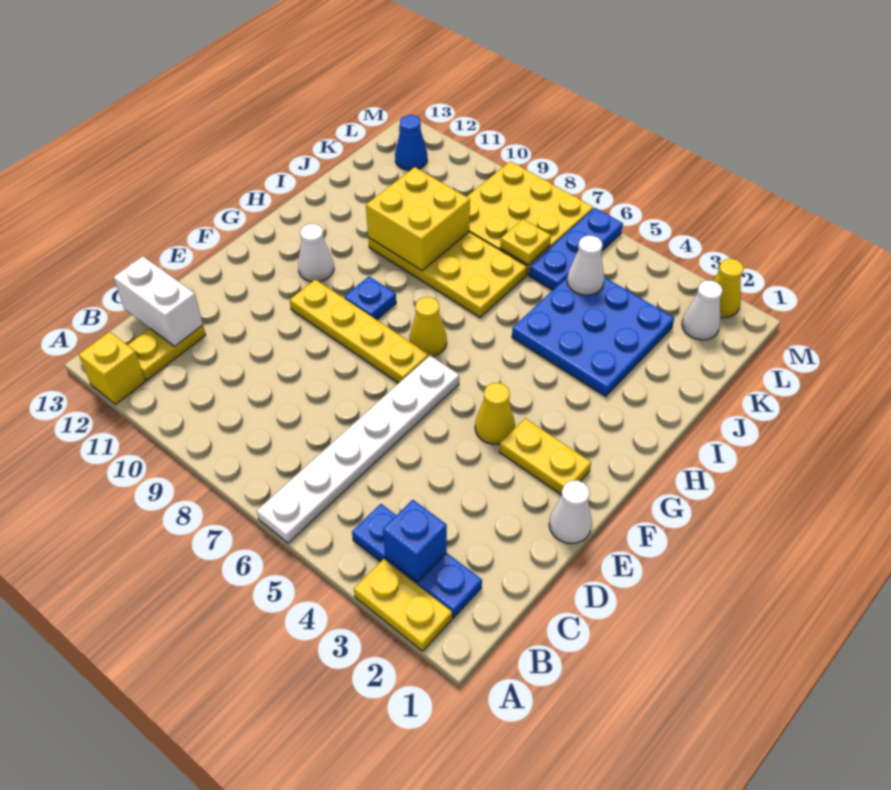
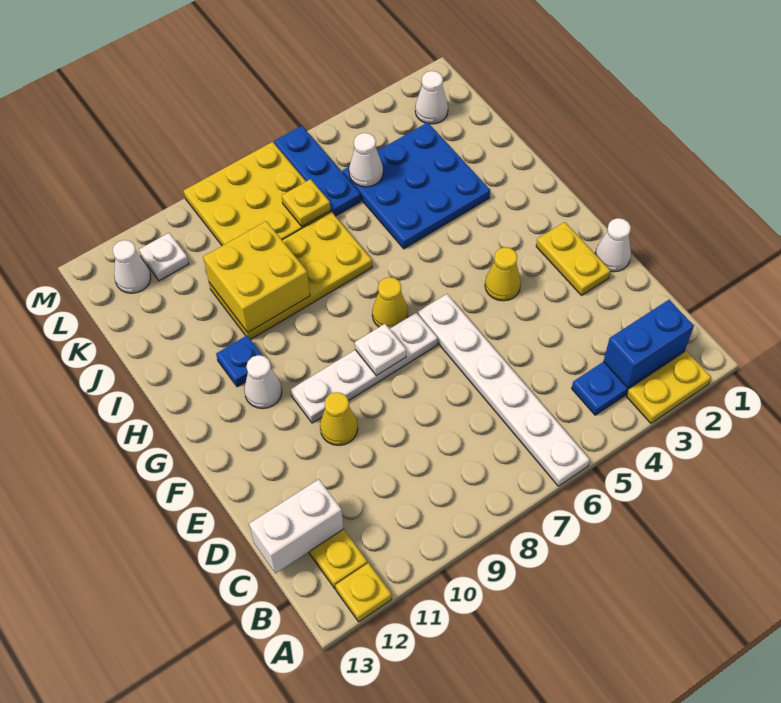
yellow brick A12 level 1 -> yellow plate A12 level 1
blue brick B3 level 2 -> blue brick B2:B3 level 2
yellow plate F2:F3 level 1 -> yellow plate E2:F2 level 1
yellow plate F7:F10 level 1 -> white plate F7:F10 level 1
none -> white plate F8 level 2
blue plate G9 level 1 -> blue plate H11 level 1
none -> white plate L11 level 1
blue cone L12 level 1 -> white cone L12 level 1
yellow cone M2 level 1 -> yellow cone E10 level 1

